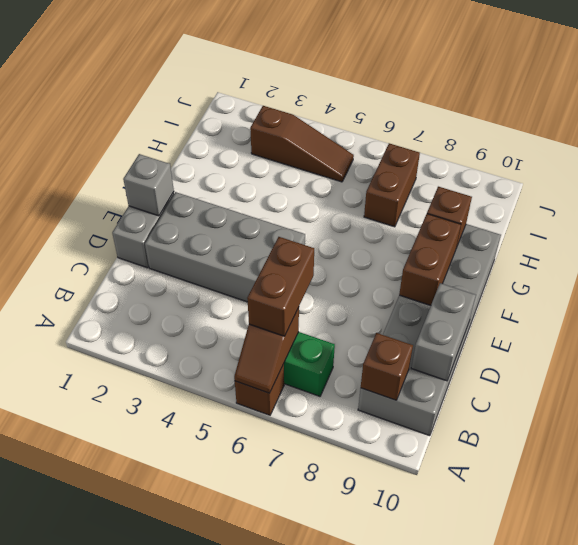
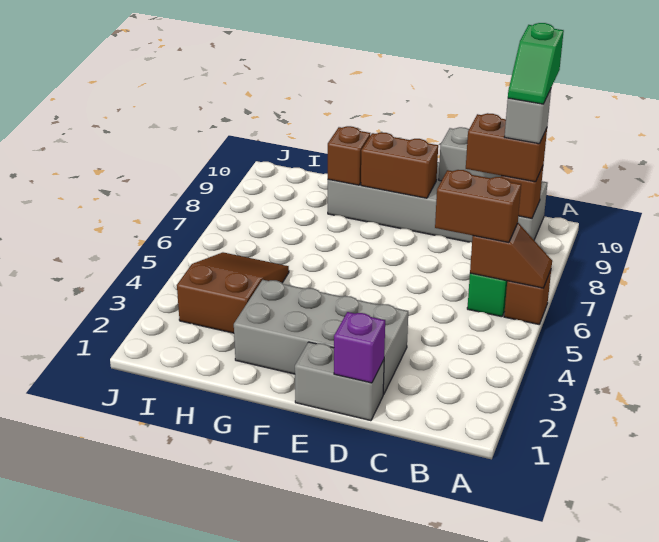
none -> green slope B9:B10 level 5 top 10
none -> purple brick D1 level 2
grey brick D2:E5 level 1 -> grey brick D2:G3 level 1
grey brick E1 level 2 -> grey brick B9 level 4
brown brick H7:I7 level 1 -> brown brick B9:C9 level 3
brown slope I3:I5 level 1 top 3 -> brown slope H3:I5 level 1 top 3

